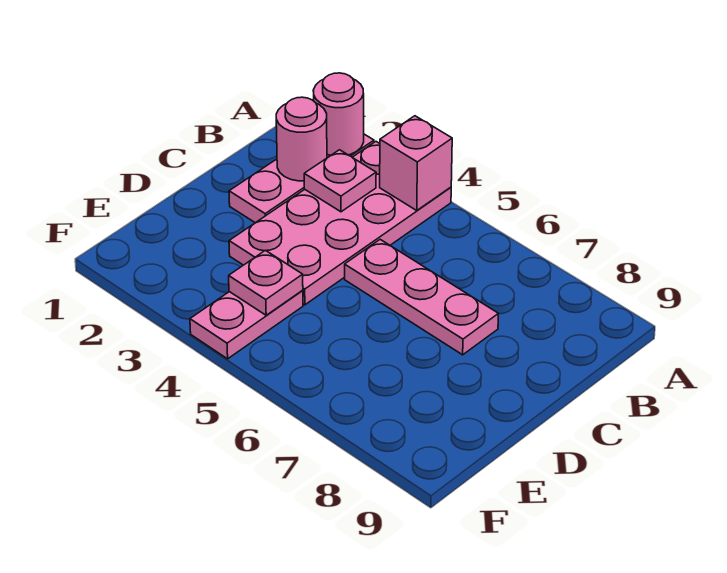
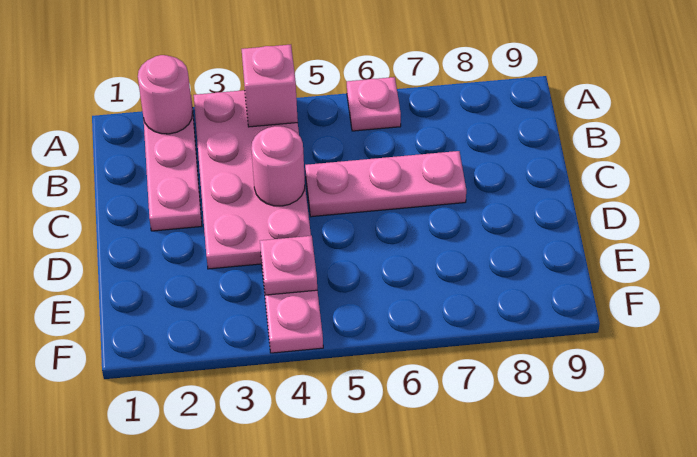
pink round brick B2 level 2 -> pink round brick C4 level 2
pink plate B3 level 2 -> pink plate A6 level 1

